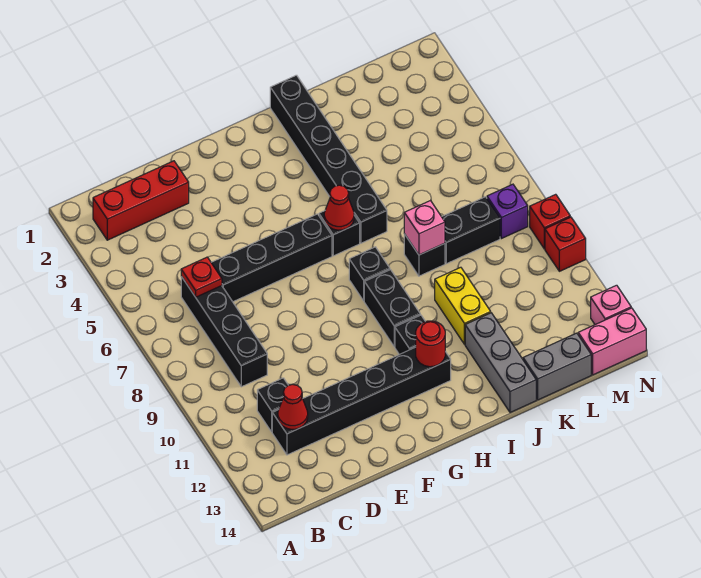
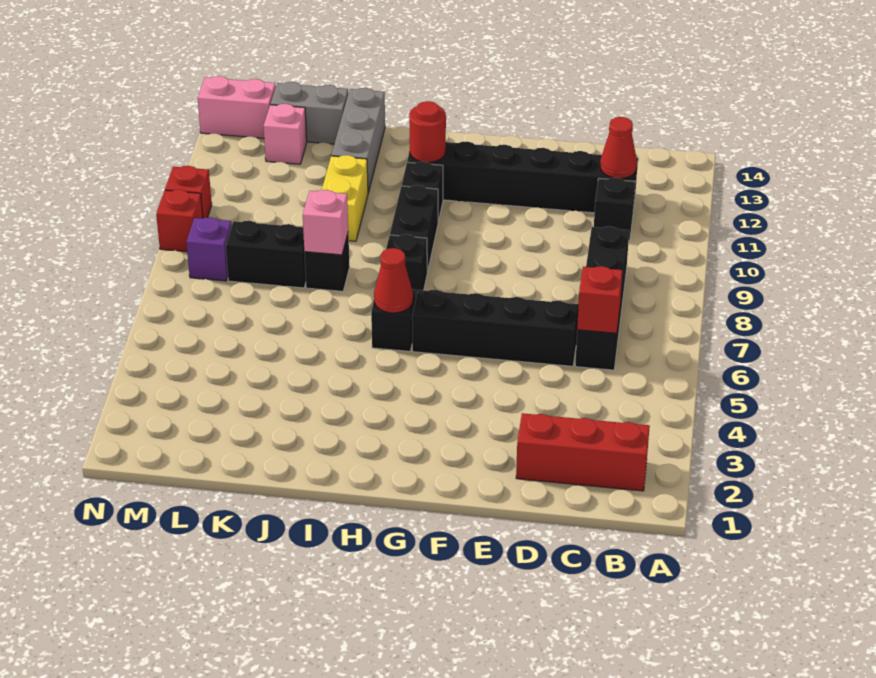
red plate C6 level 2 -> red brick C6 level 2
black brick I1:I6 level 1 -> none
pink brick N13 level 1 -> pink brick L13 level 1

